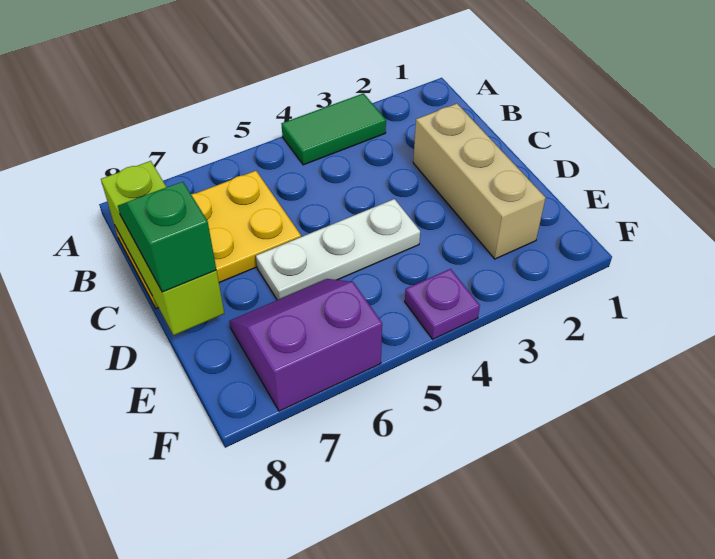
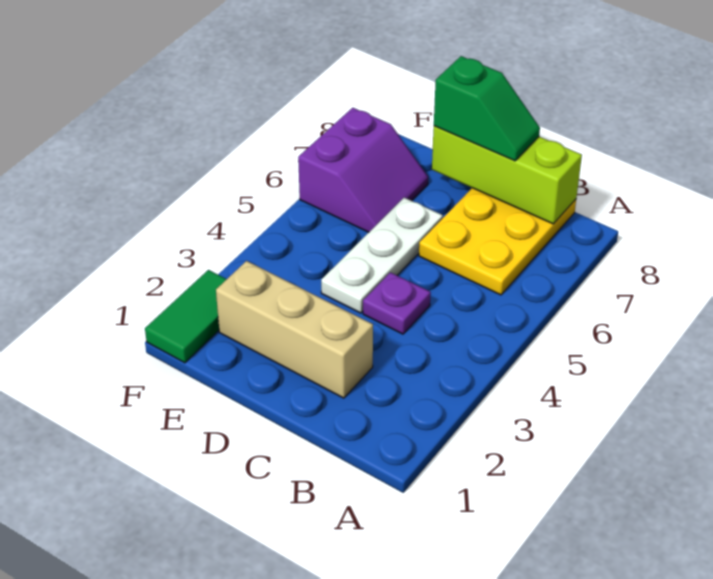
green tile A3:A4 level 1 -> green tile F1:F2 level 1
purple plate F4 level 1 -> purple plate C4 level 1

